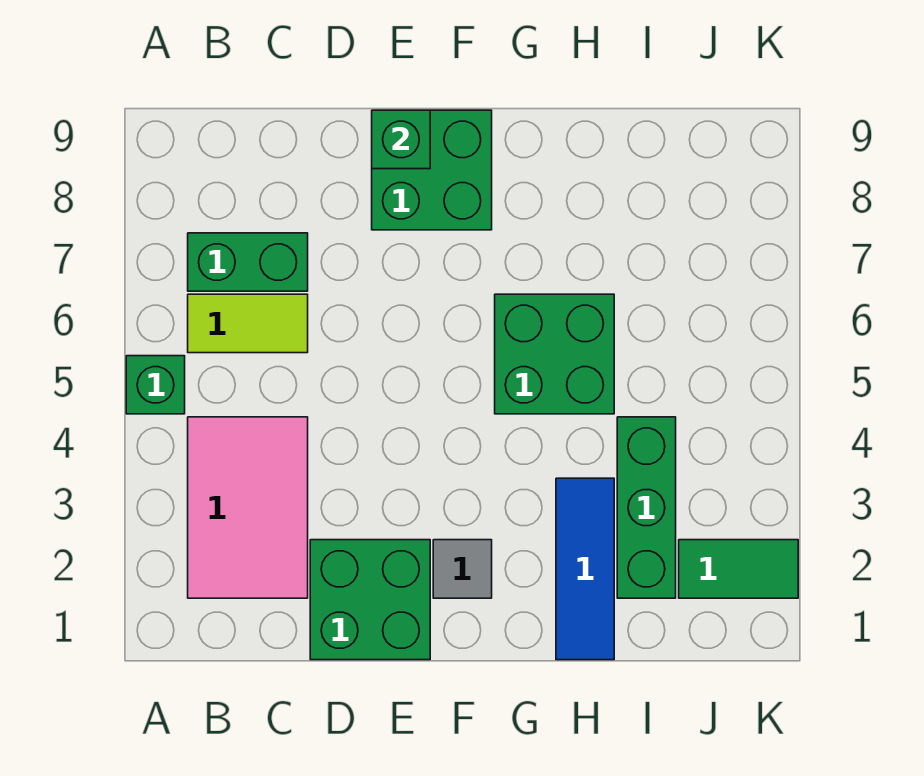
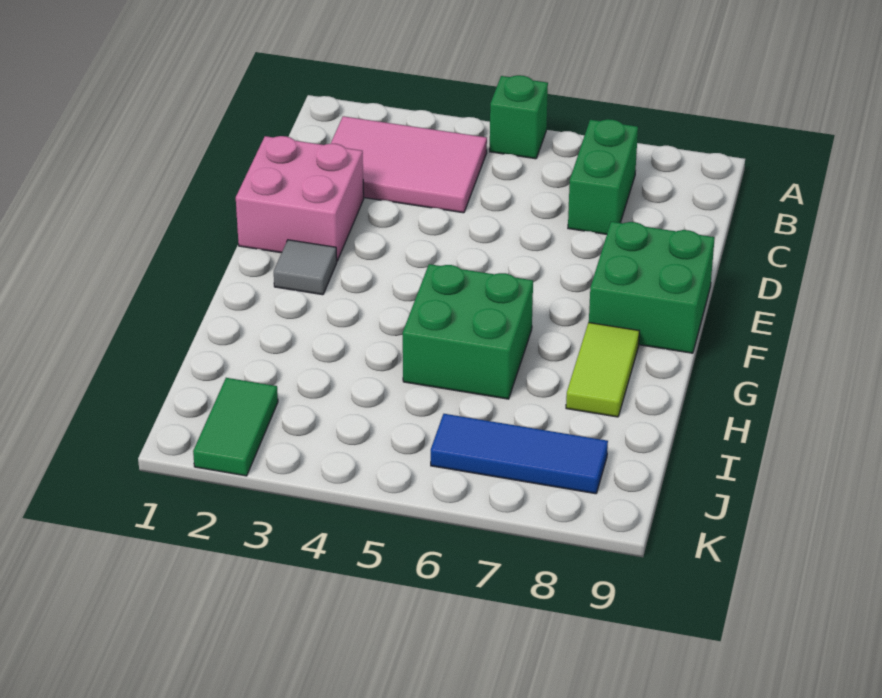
lime tile B6:C6 level 1 -> lime tile G8:H8 level 1
green brick D1:E2 level 1 -> pink brick D1:E2 level 1
green brick E9 level 2 -> none
blue tile H1:H3 level 1 -> blue tile J6:J8 level 1
green brick I2:I4 level 1 -> none

